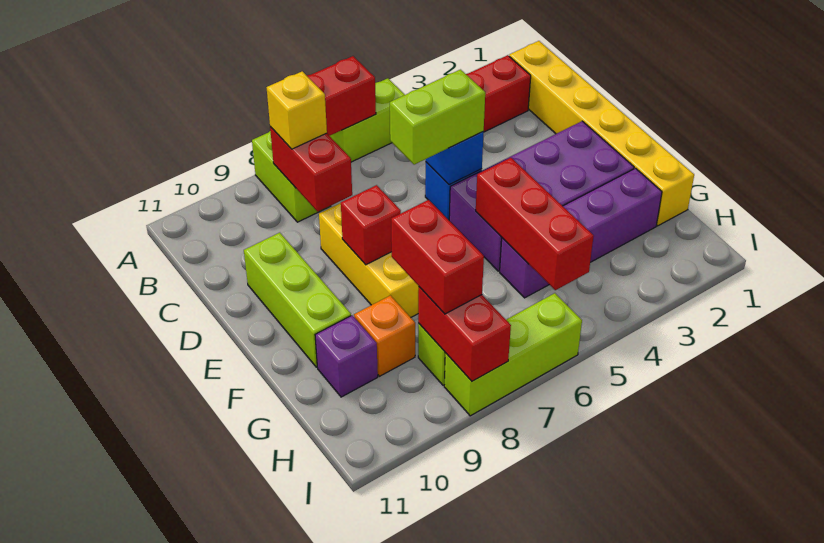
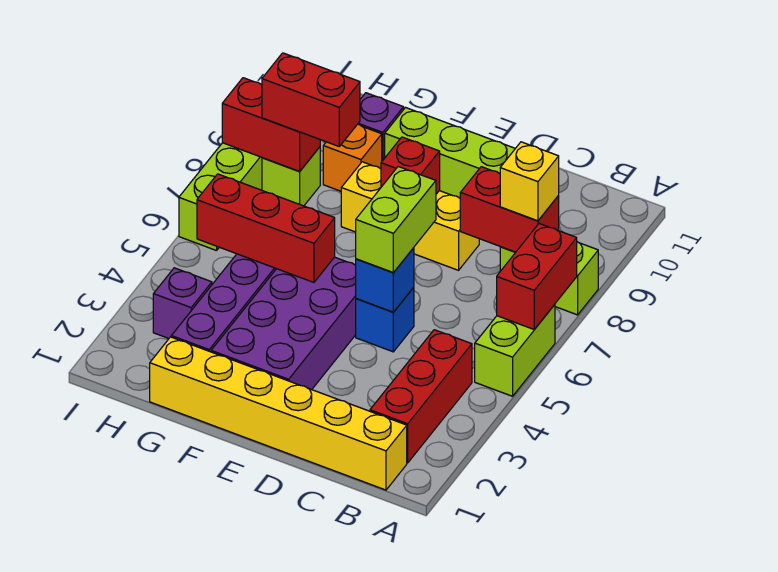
none -> purple brick H3 level 1

